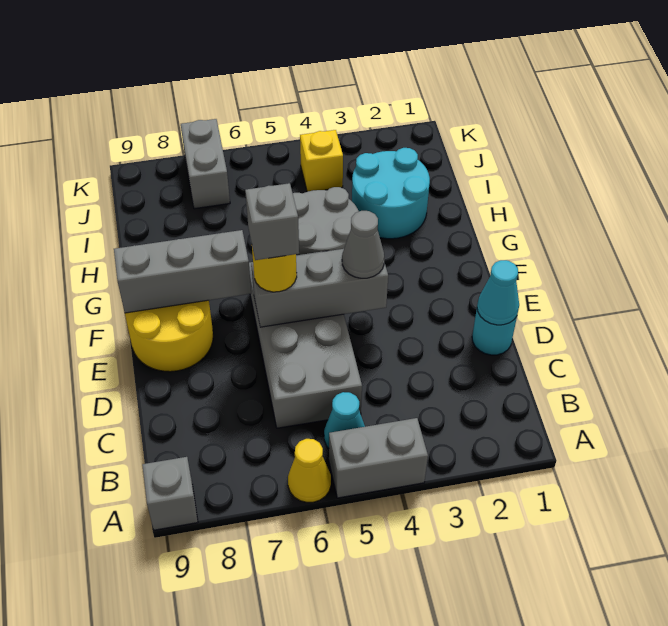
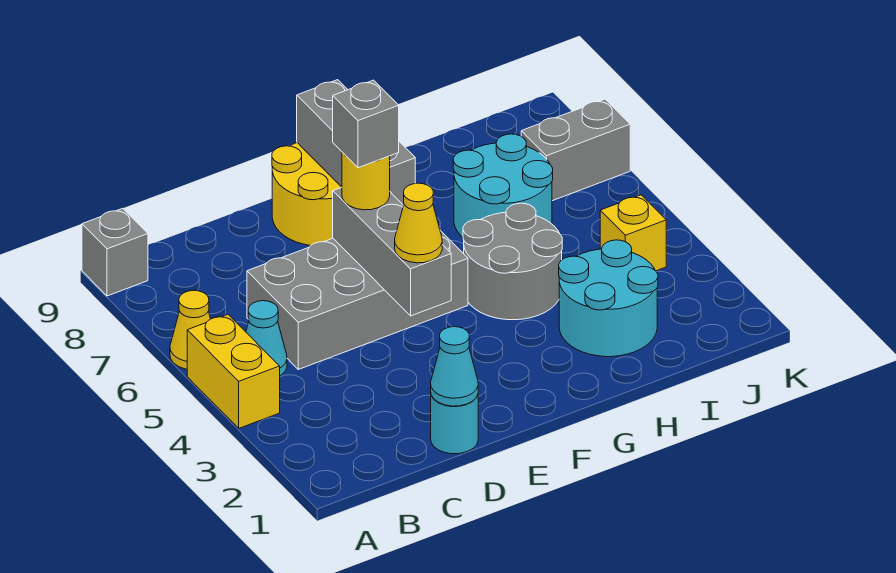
grey brick A4:A5 level 1 -> yellow brick A4:A5 level 1
grey cone E4 level 3 -> yellow cone E4 level 3
none -> cyan round brick H6:I7 level 1

